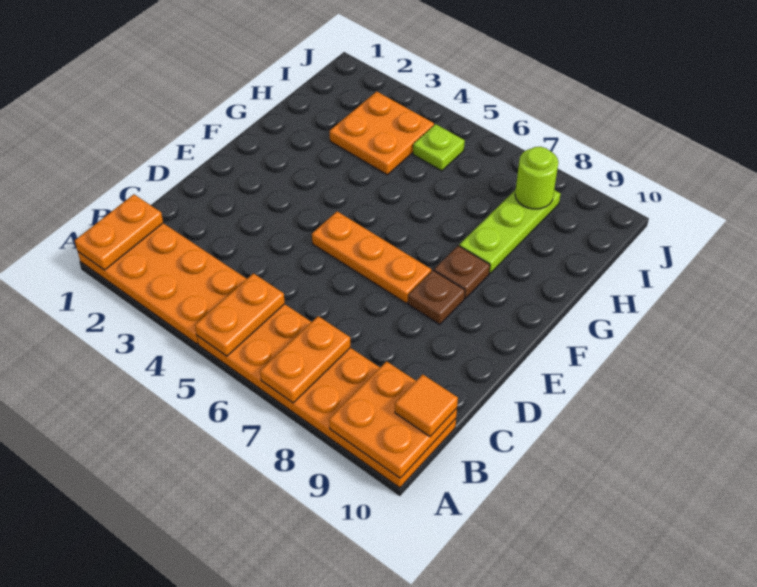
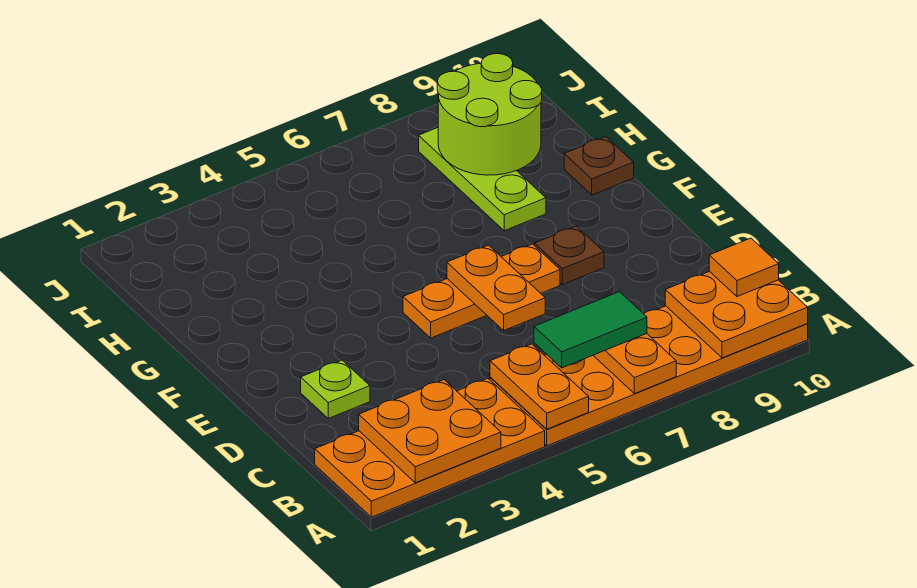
orange plate A1:B1 level 2 -> orange plate D6:E6 level 2
none -> green tile B6:B7 level 3
brown plate F8 level 1 -> brown plate G10 level 1
orange plate H3:I4 level 1 -> orange plate A2:B3 level 2
lime plate I5 level 1 -> lime plate D2 level 1
lime round brick I8 level 2 -> lime round brick H8:I9 level 2

